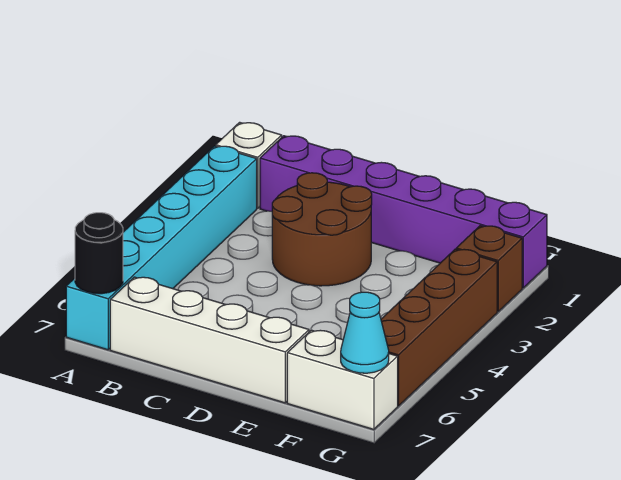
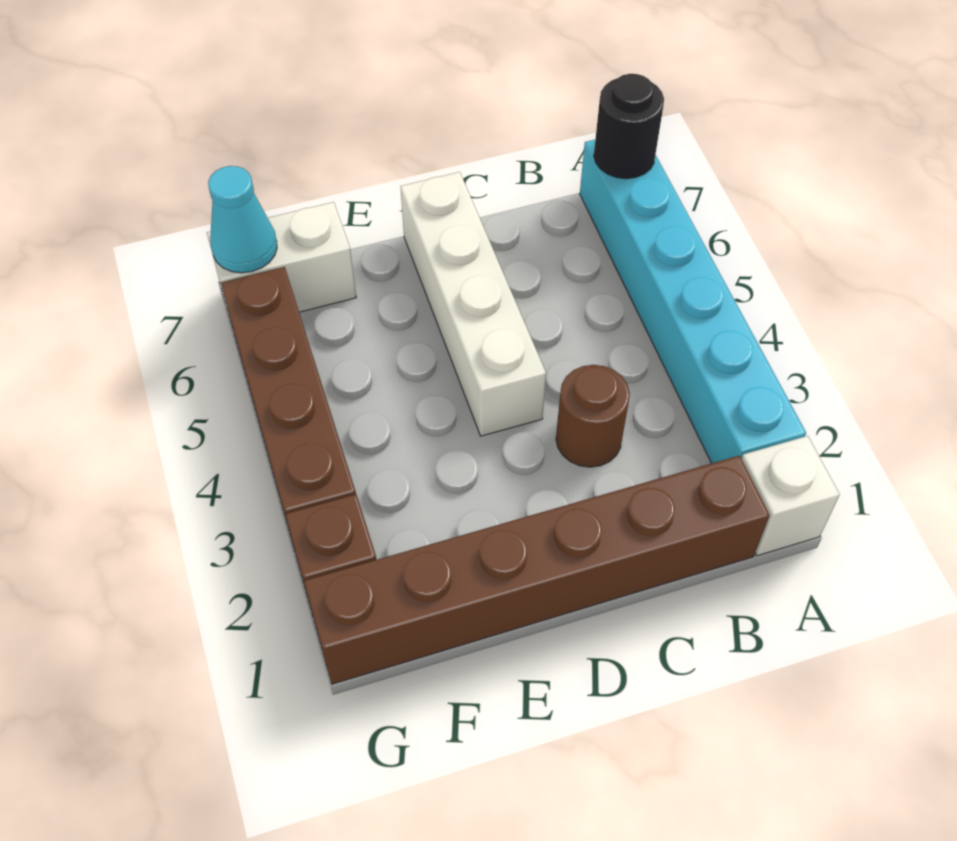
purple brick B1:G1 level 1 -> brown brick B1:G1 level 1
white brick B7:E7 level 1 -> white brick D4:D7 level 1
brown round brick C2:D3 level 1 -> brown round brick C3 level 1

